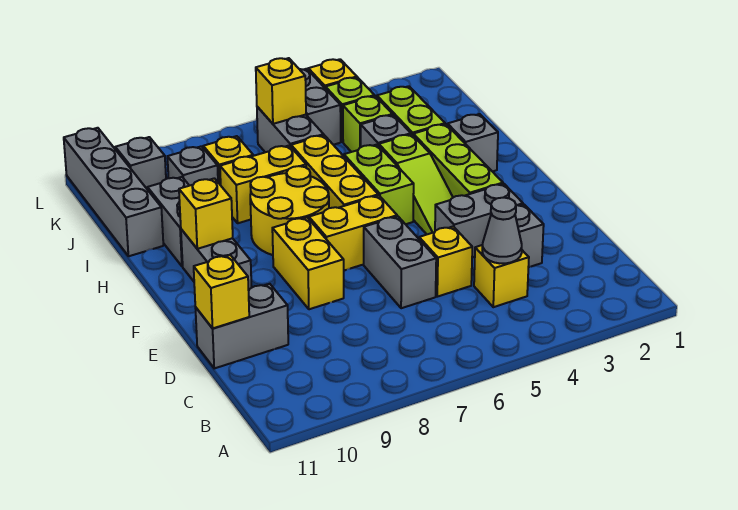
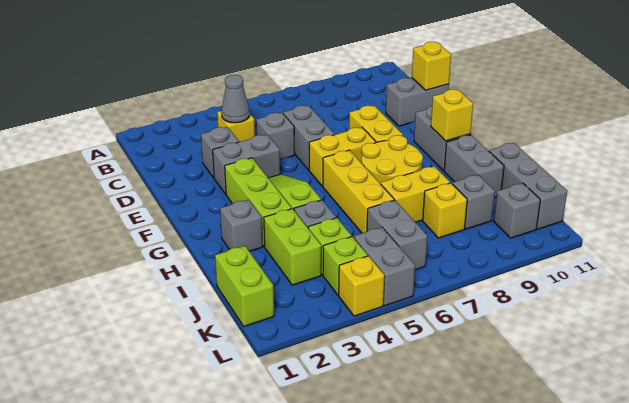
yellow brick D5 level 1 -> grey brick D5 level 1
lime brick G5:H5 level 1 -> lime brick J1:K1 level 1
grey brick I11:L11 level 1 -> grey brick I11:K11 level 1
yellow brick K6 level 2 -> none

